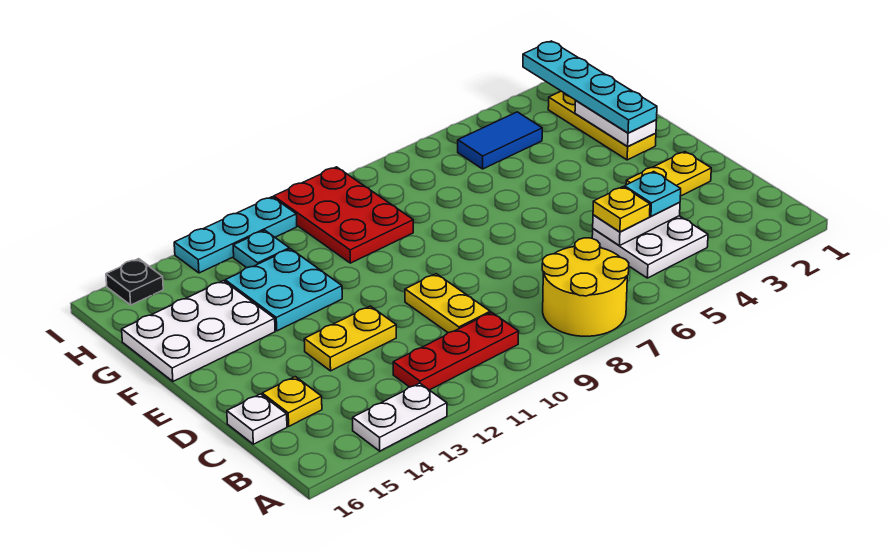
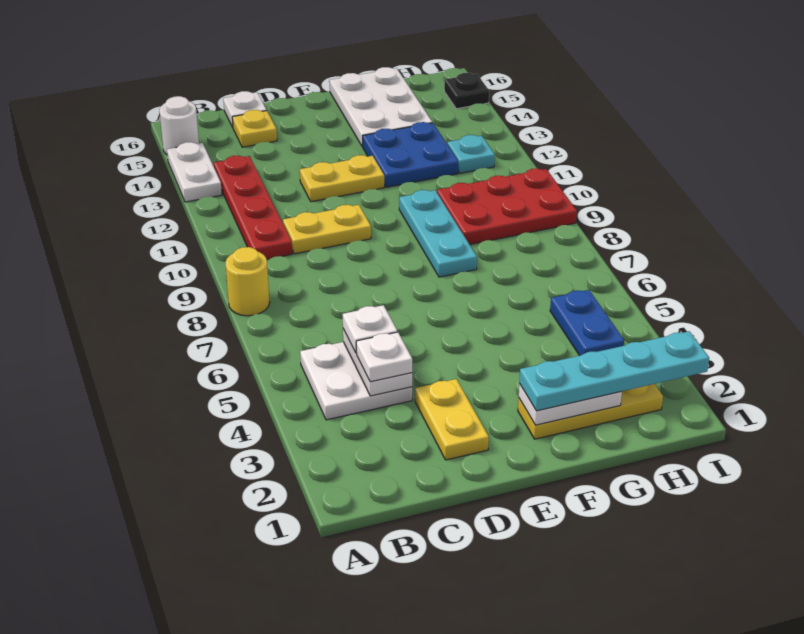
yellow round brick A7:B8 level 1 -> yellow round brick A8 level 1
none -> white round brick A15 level 1
red plate B10:B12 level 1 -> red plate B10:B13 level 1
cyan plate C4 level 3 -> white plate C4 level 3
yellow plate C5 level 3 -> white plate C5 level 3
yellow plate D12:D13 level 1 -> yellow plate D12:E12 level 1
cyan plate F12:G13 level 1 -> blue plate F12:G13 level 1
blue tile H4:H5 level 1 -> blue plate H4:H5 level 1
cyan plate I11:I13 level 1 -> cyan plate F8:F10 level 1

